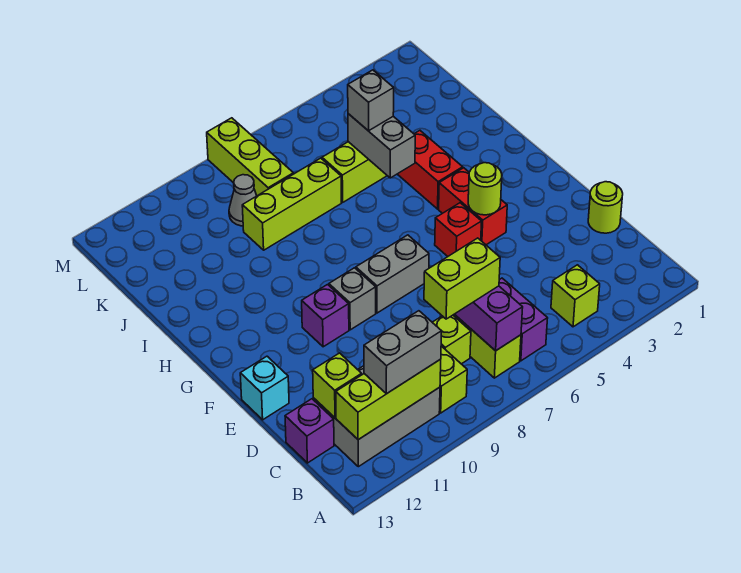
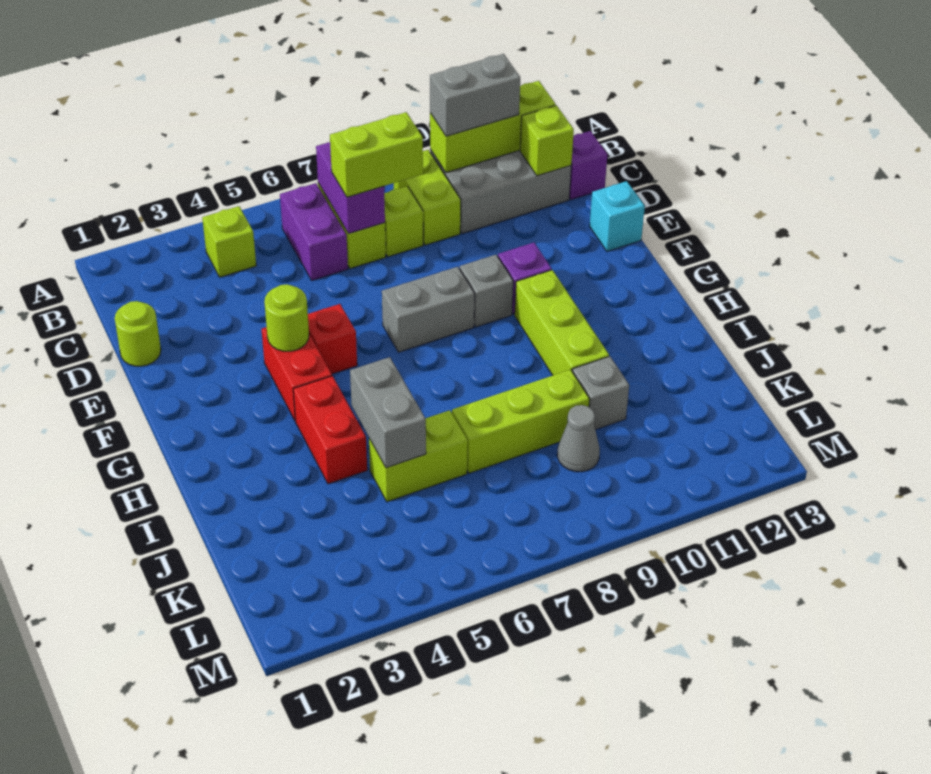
grey brick J5 level 3 -> grey brick J10 level 1
lime brick K8:M8 level 1 -> lime brick G10:I10 level 1

